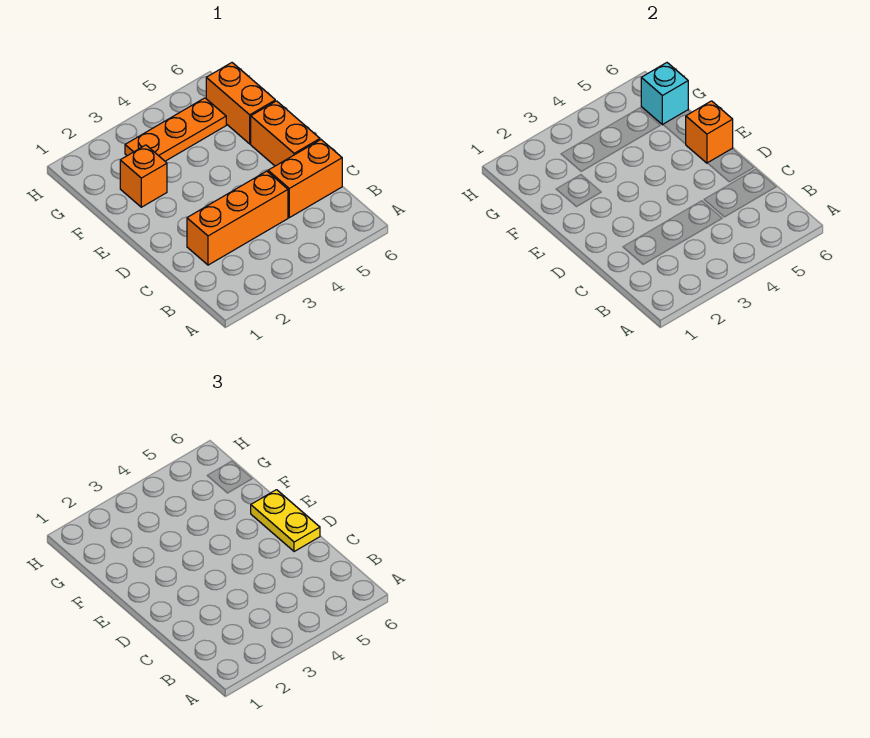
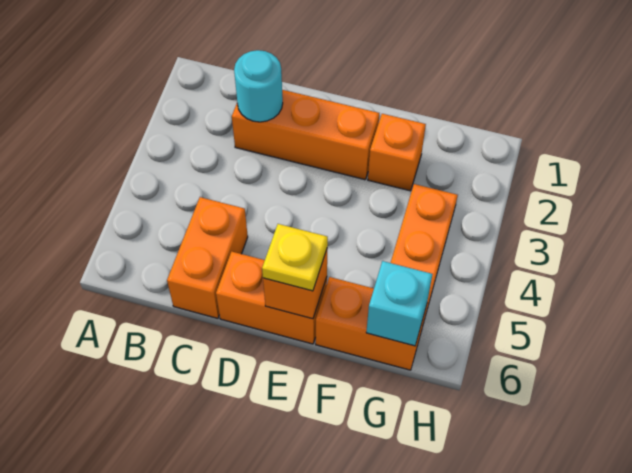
orange brick C2:C4 level 1 -> orange brick C2:E2 level 1
none -> cyan round brick C2 level 2
yellow plate D6:E6 level 3 -> yellow plate E6 level 3

